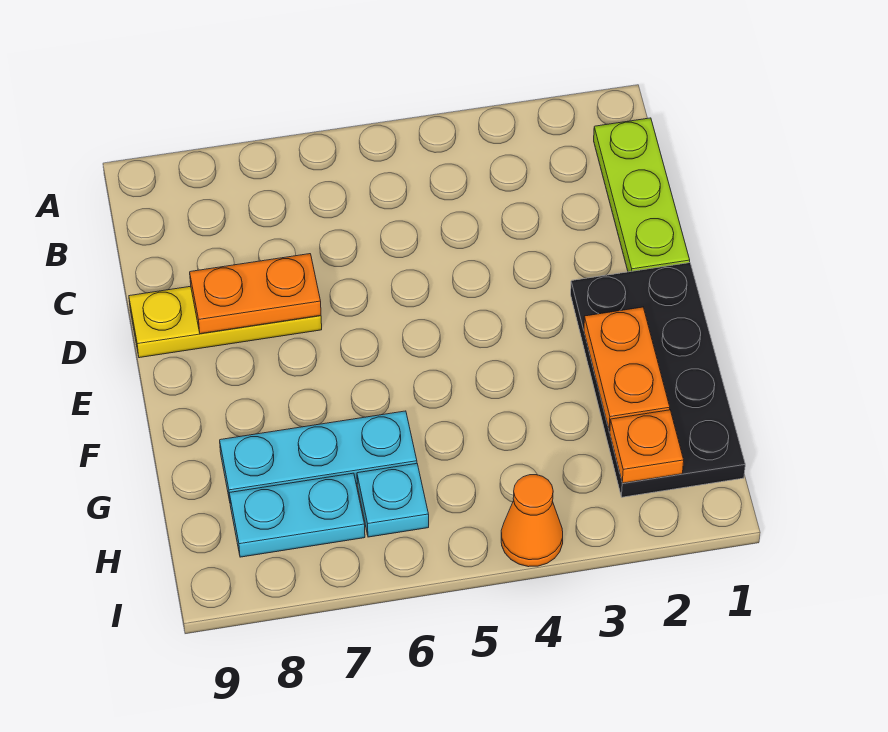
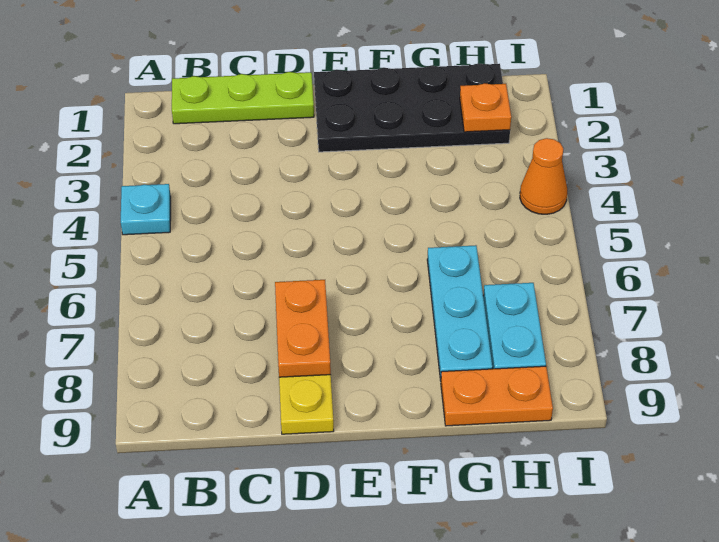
orange plate F2:G2 level 2 -> orange plate G9:H9 level 1
cyan plate H6 level 1 -> cyan plate A4 level 1

